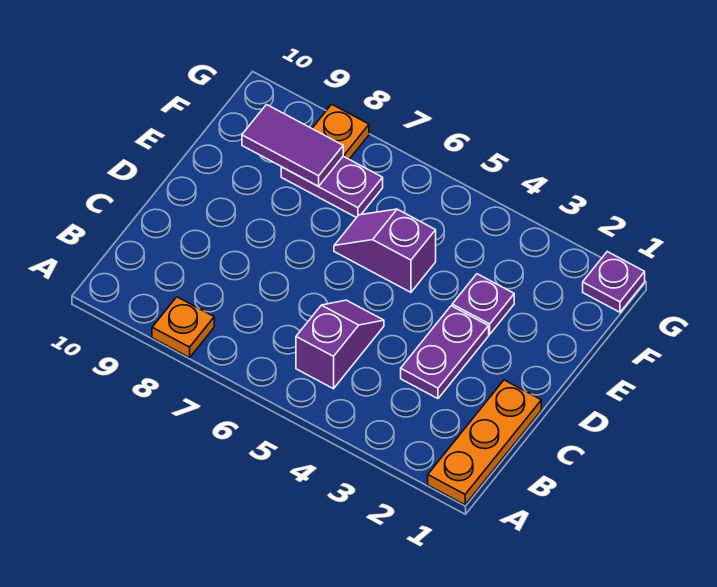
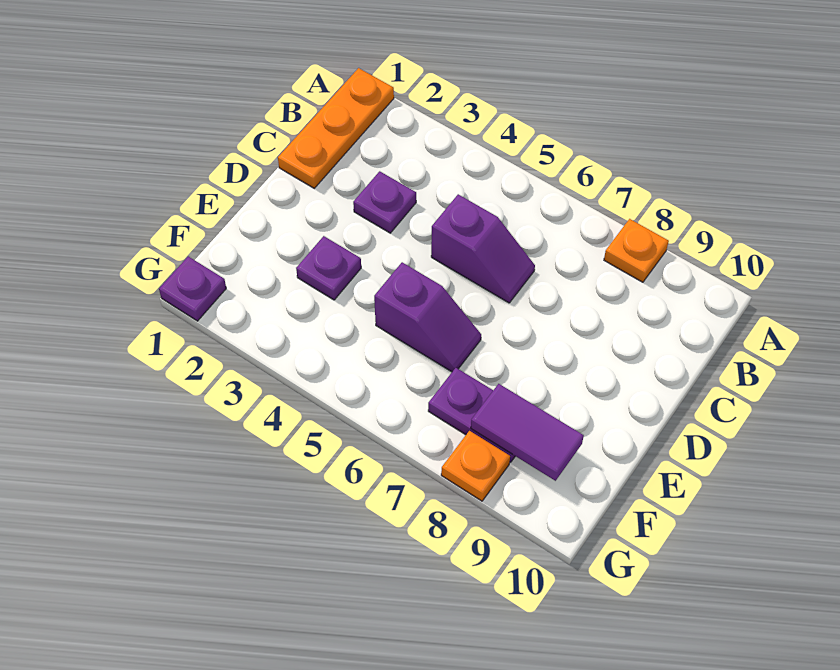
purple slope B5:C5 level 1 top B -> purple slope C5:C6 level 1 top 5
purple plate C3:D3 level 1 -> purple plate C3 level 1

